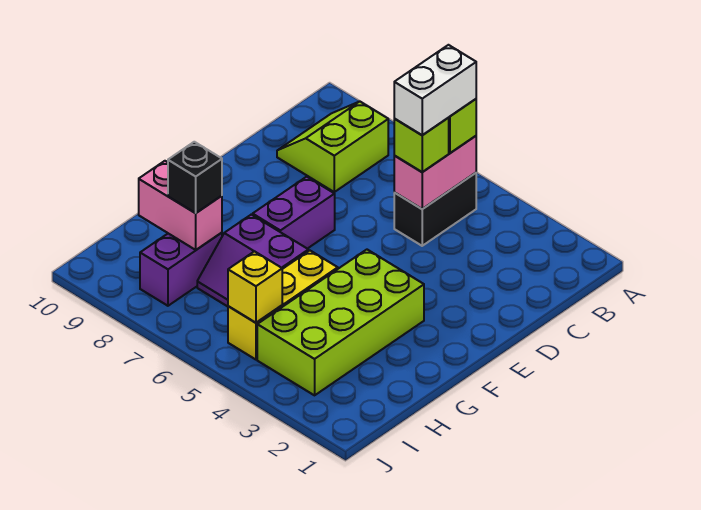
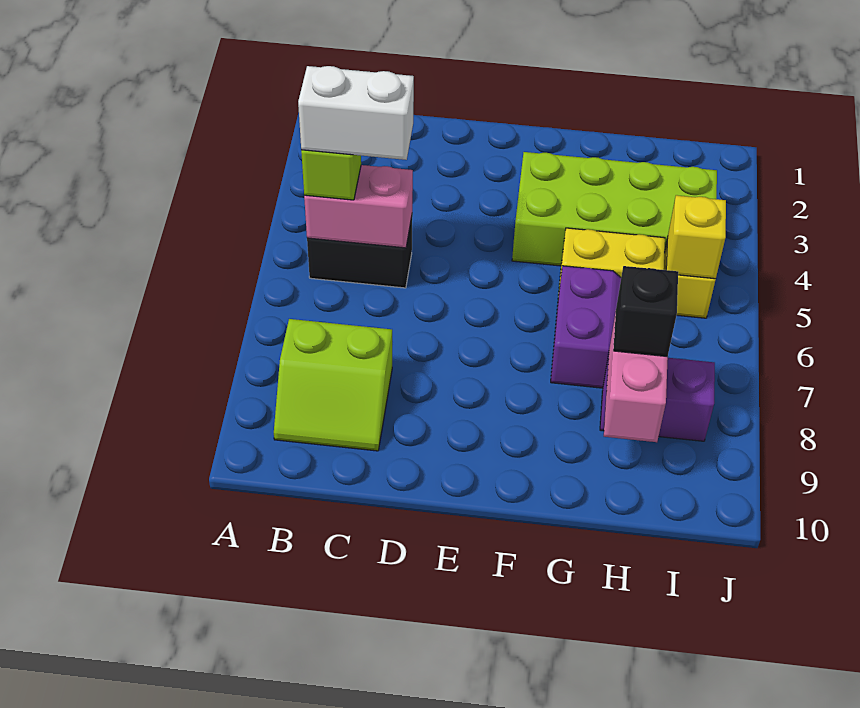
lime brick C5 level 3 -> none
purple brick E7:F7 level 1 -> none

